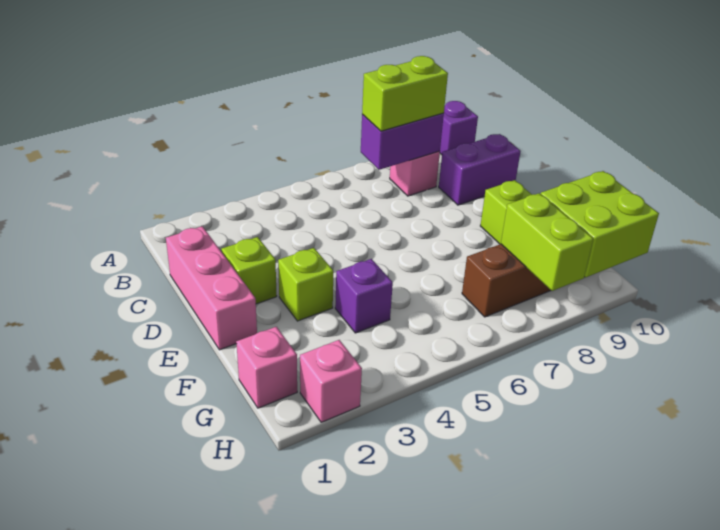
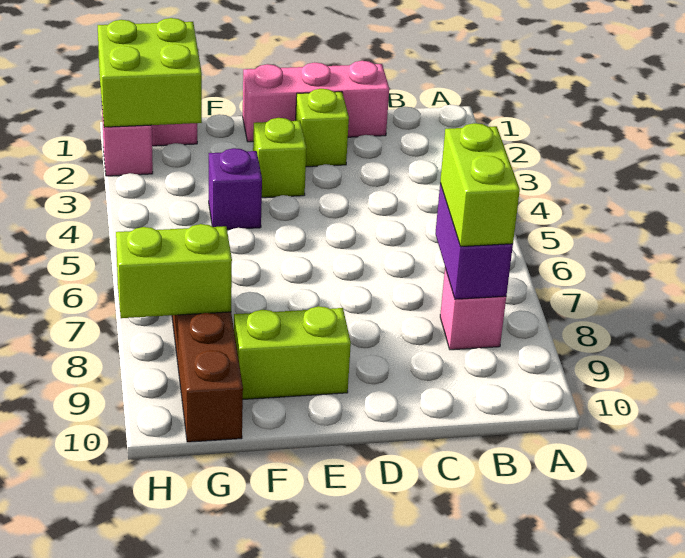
purple brick A10 level 1 -> none
purple brick C9:C10 level 1 -> none
lime brick G9:H10 level 2 -> lime brick G1:H2 level 2

